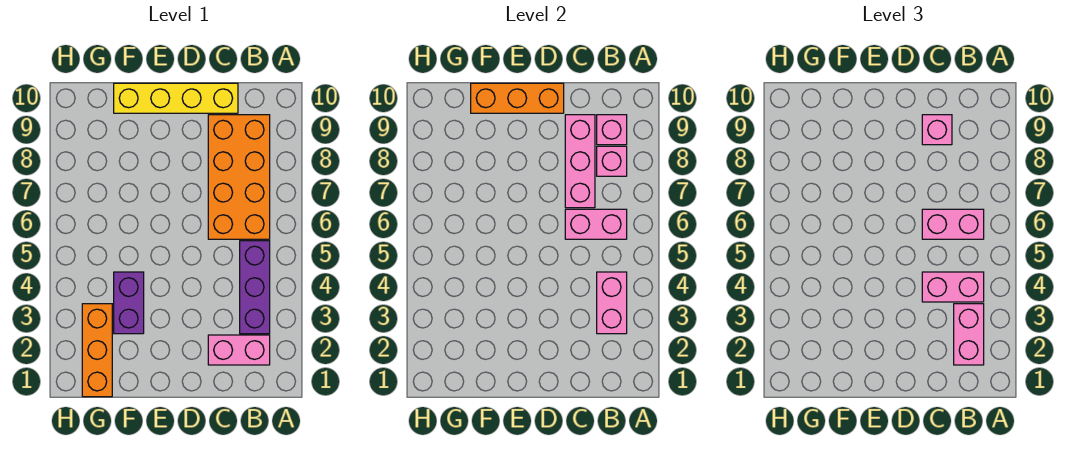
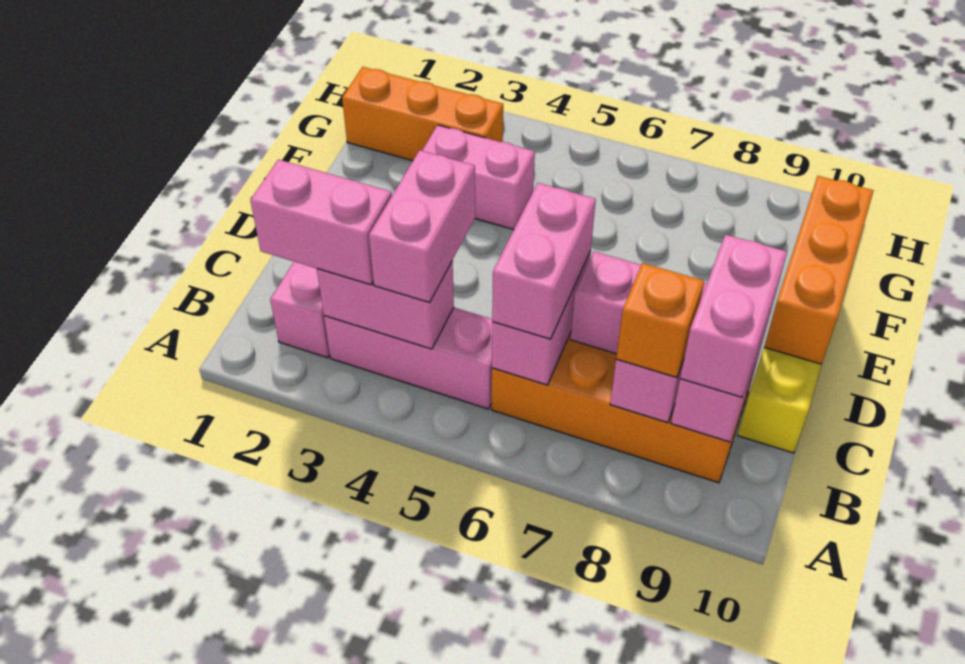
purple brick B3:B5 level 1 -> pink brick B3:B5 level 1
none -> orange brick B8 level 3
pink brick C9 level 3 -> pink brick B9:C9 level 3
purple brick F3:F4 level 1 -> pink brick F3:F4 level 1

